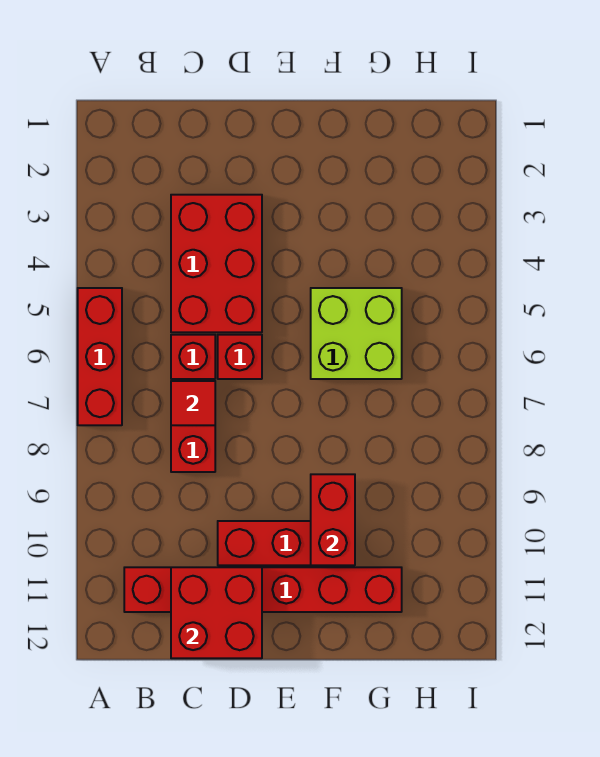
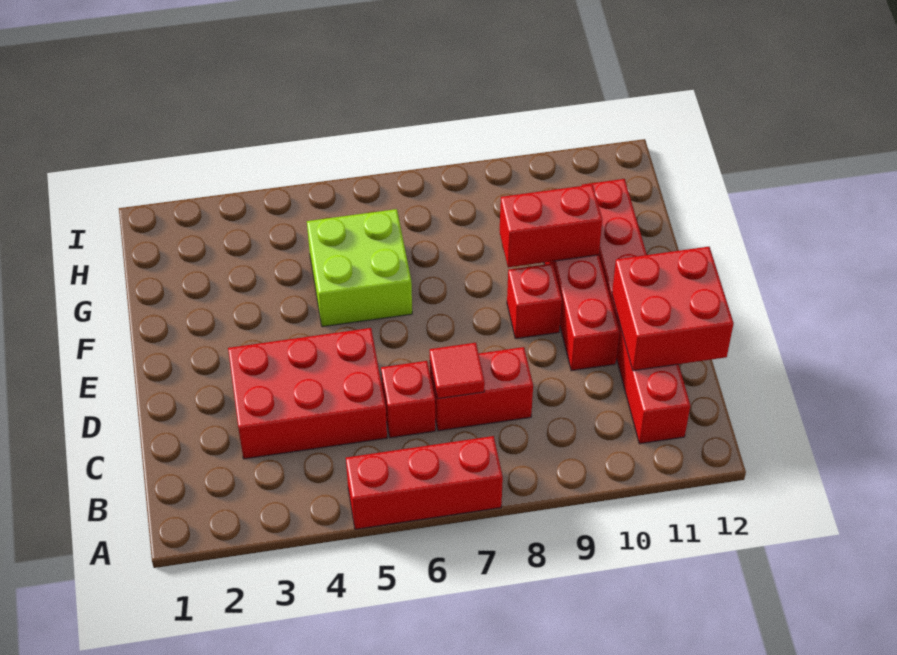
red brick D6 level 1 -> red brick E9 level 1

